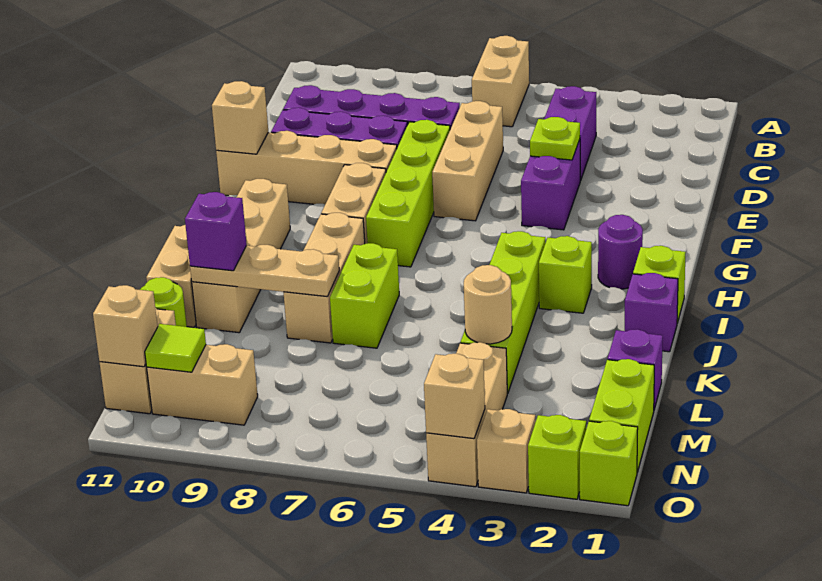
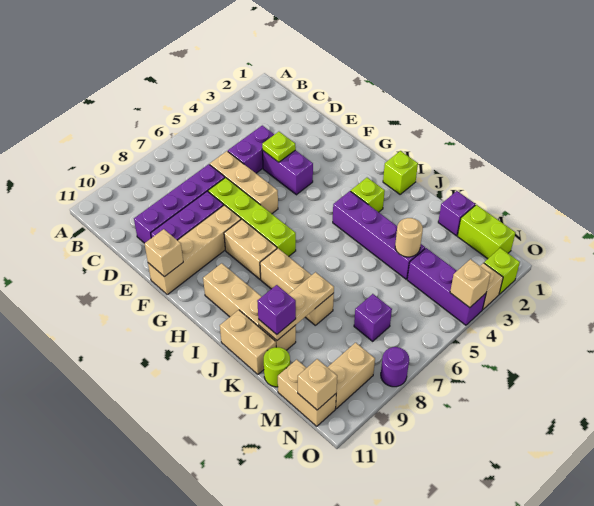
tan brick A6:B6 level 1 -> none
purple brick C4:D4 level 1 -> purple brick D4:D5 level 1
purple round brick H2 level 1 -> purple round brick O8 level 1
lime brick I4:L4 level 1 -> purple brick I4:L4 level 1
purple brick J1 level 1 -> purple brick M7 level 1
lime brick J7:K7 level 1 -> none
tan brick M4:O4 level 1 -> purple brick M4:O4 level 1
lime tile N10 level 2 -> none
lime brick O1 level 1 -> none

